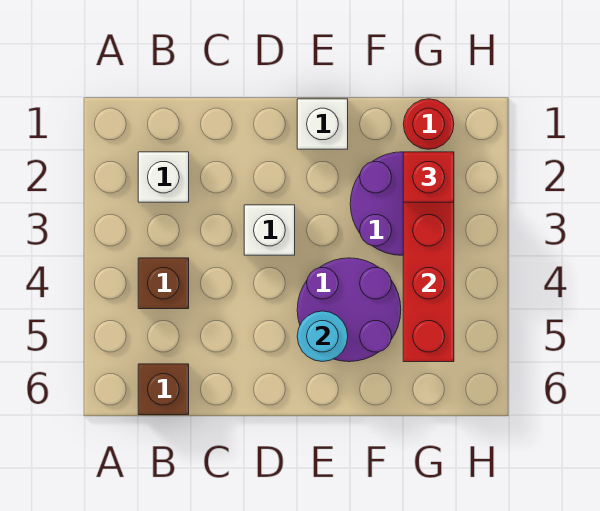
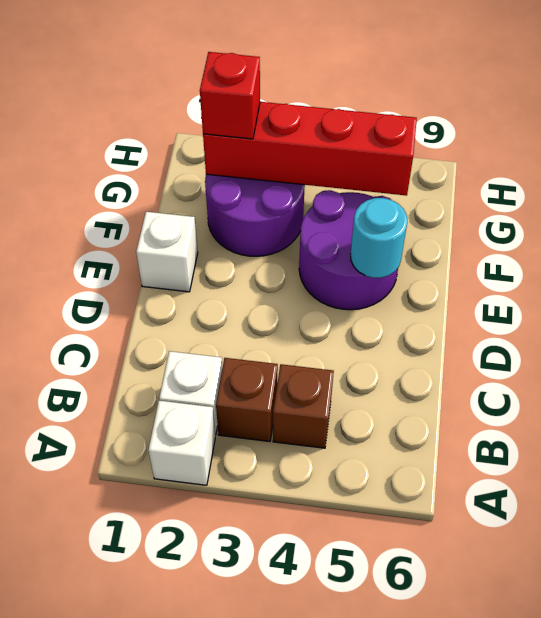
brown brick B6 level 1 -> brown brick B3 level 1
white brick D3 level 1 -> white brick A2 level 1
red round brick G1 level 1 -> none

